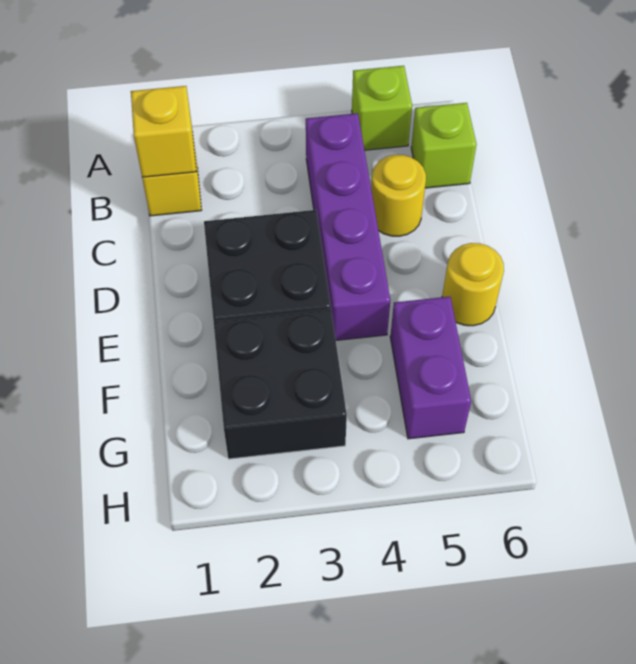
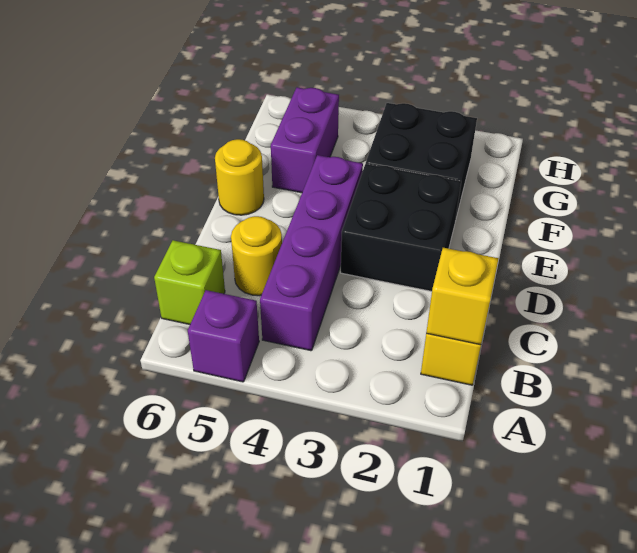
lime brick A5 level 1 -> purple brick A5 level 1

